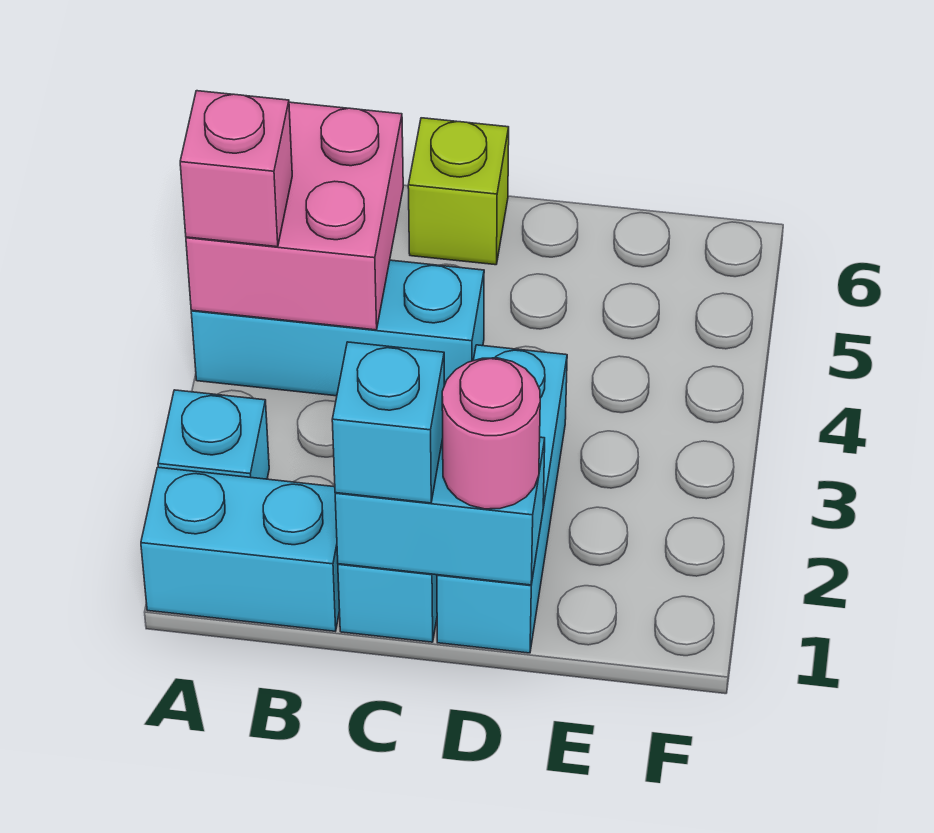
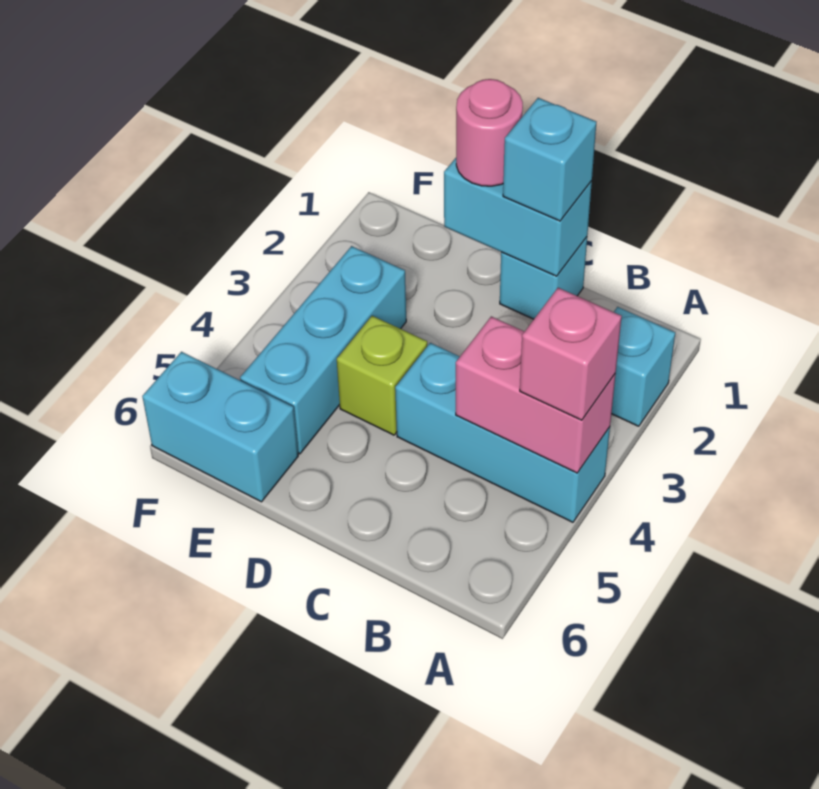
cyan brick A1:B1 level 1 -> cyan brick E6:F6 level 1
pink brick A4:B5 level 2 -> pink brick A4:B4 level 2
lime brick C6 level 1 -> lime brick D4 level 1
cyan brick D1:D3 level 1 -> cyan brick E3:E5 level 1

